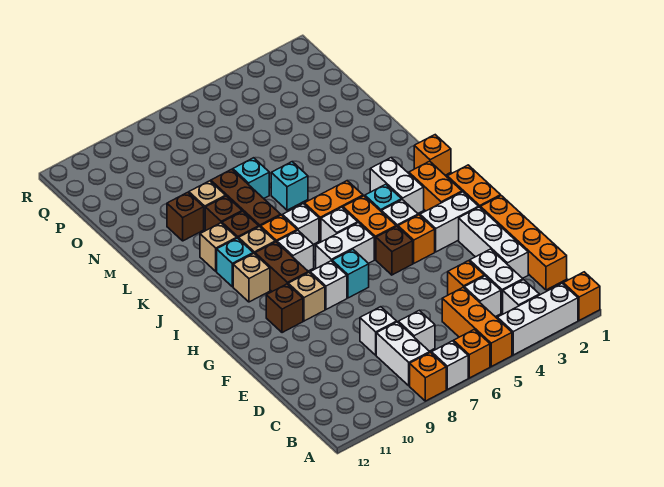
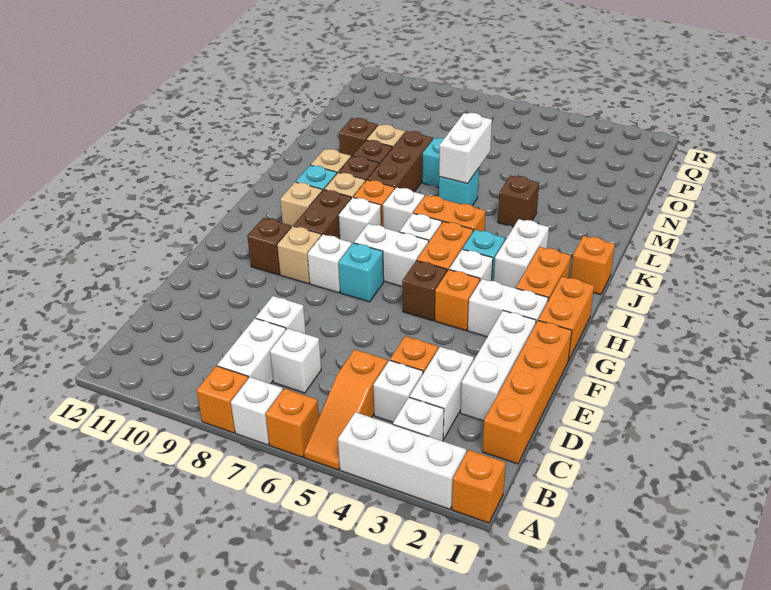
orange brick A5:C5 level 1 -> orange slope A5:C5 level 1 top C
none -> brown brick L4 level 1
none -> white brick L6:M6 level 2

